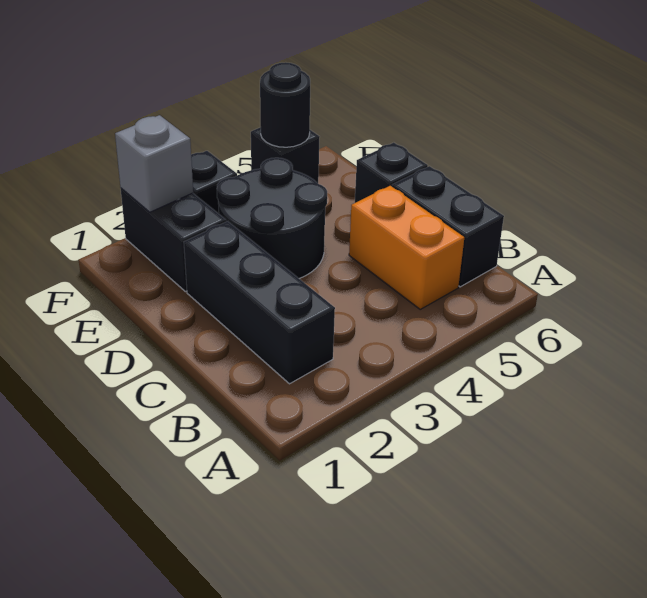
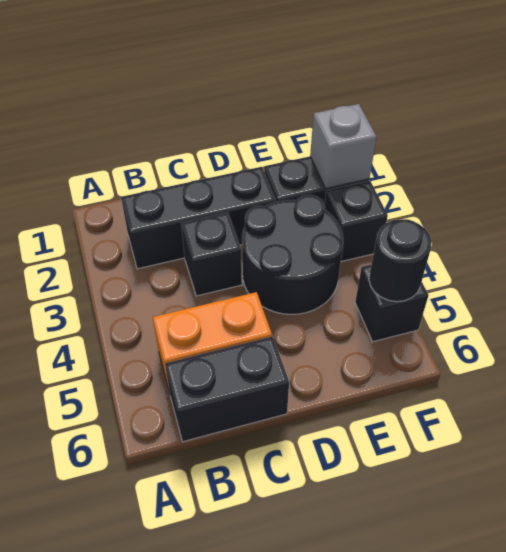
black brick D6 level 1 -> black brick C3 level 1

